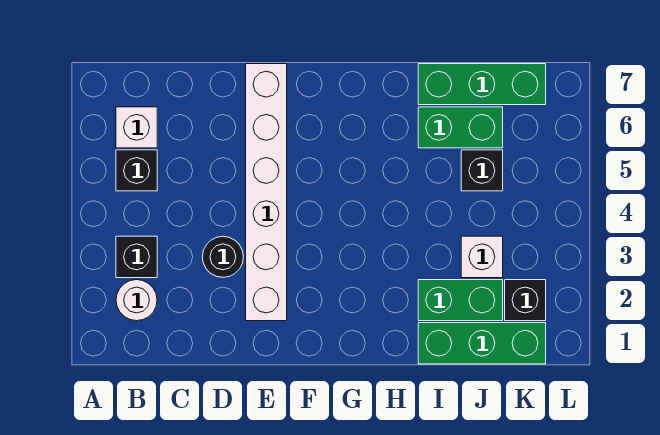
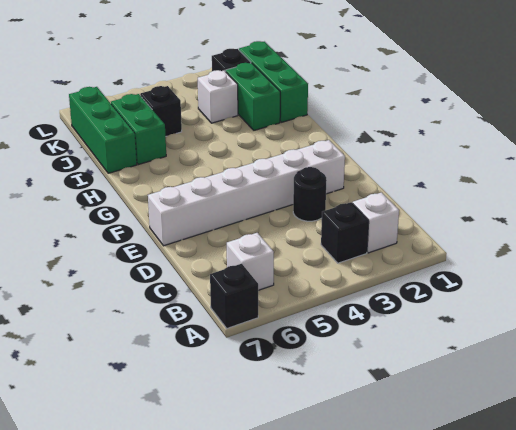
white round brick B2 level 1 -> white brick B2 level 1
black brick B5 level 1 -> black brick A7 level 1

